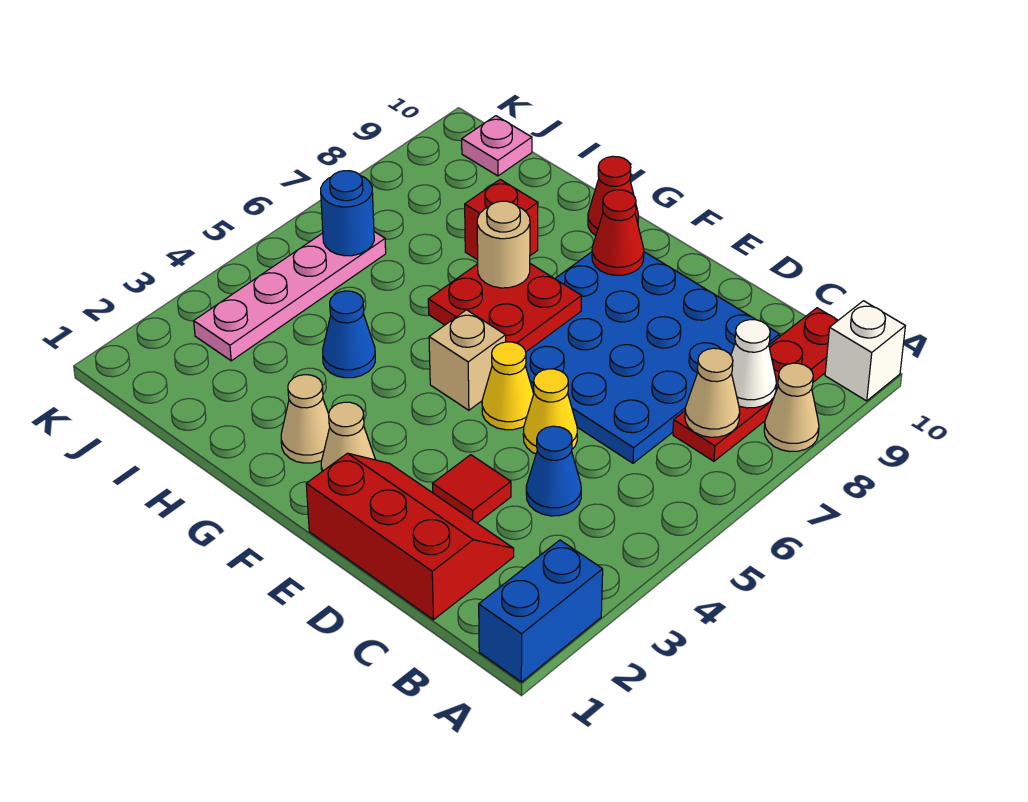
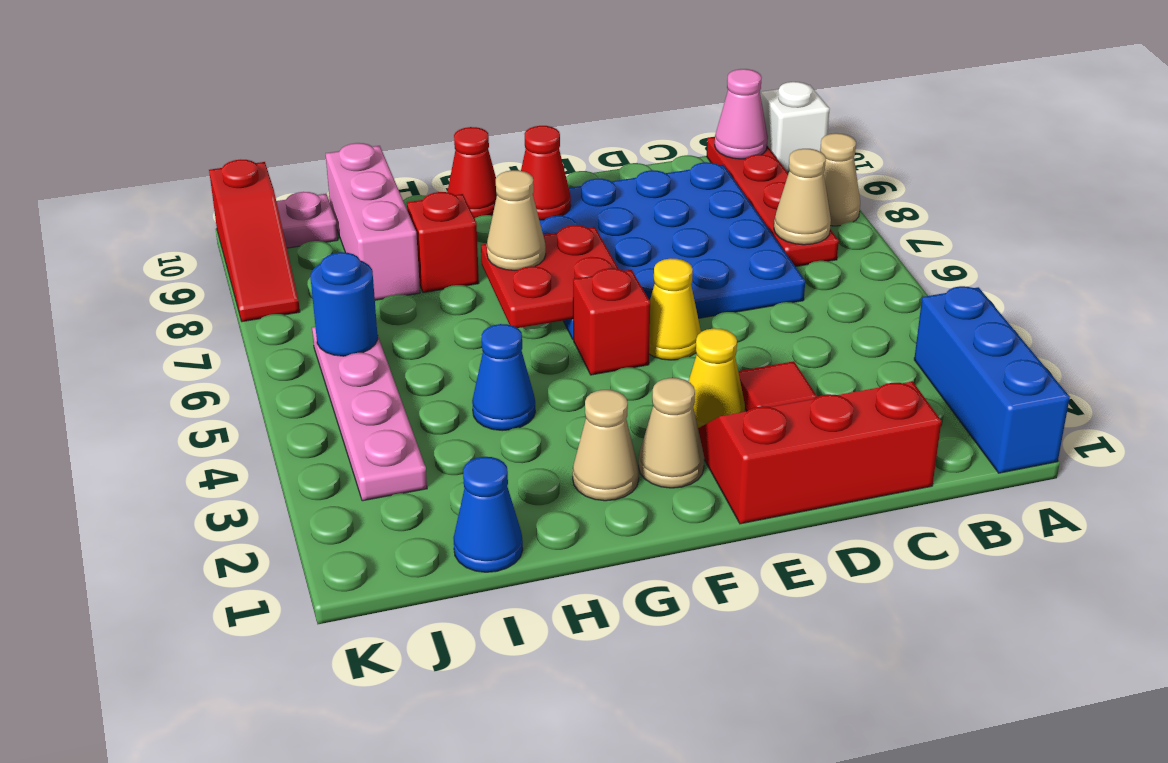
blue brick A1:A2 level 1 -> blue brick A1:A3 level 1
white cone B8 level 2 -> none
none -> pink cone B10 level 2
blue cone C4 level 1 -> blue cone I1 level 1
yellow cone D5 level 1 -> yellow cone E3 level 1
tan brick F5 level 1 -> red brick F5 level 1
tan round brick G7 level 3 -> tan cone G7 level 3
none -> pink brick I8:I10 level 1
none -> red slope K8:K10 level 1 top 10

